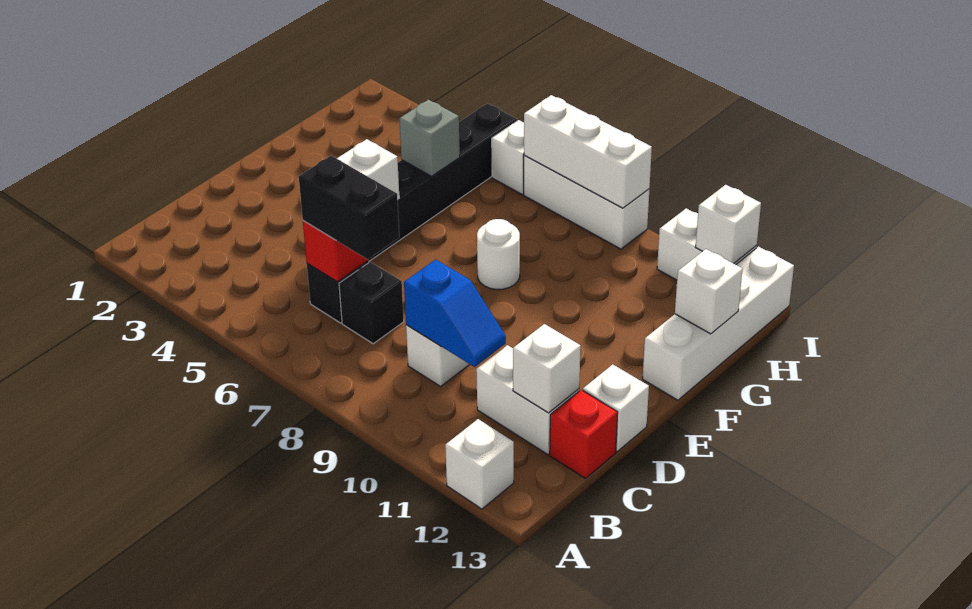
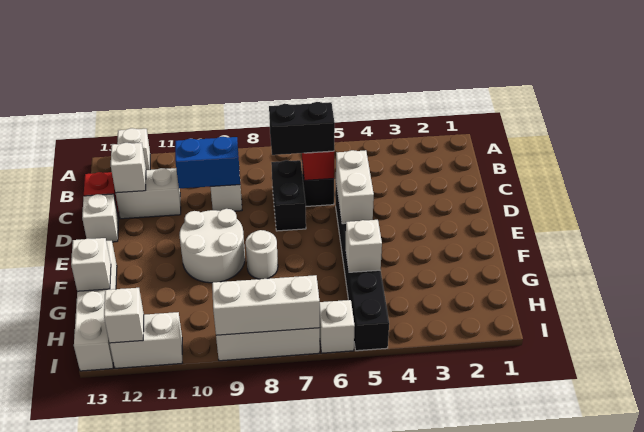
black brick C7 level 1 -> black brick C7:D7 level 1
blue slope C9:C10 level 2 top 9 -> blue brick C9:C10 level 2
none -> white round brick E9:F10 level 1
grey brick G5 level 2 -> white brick G5 level 2

